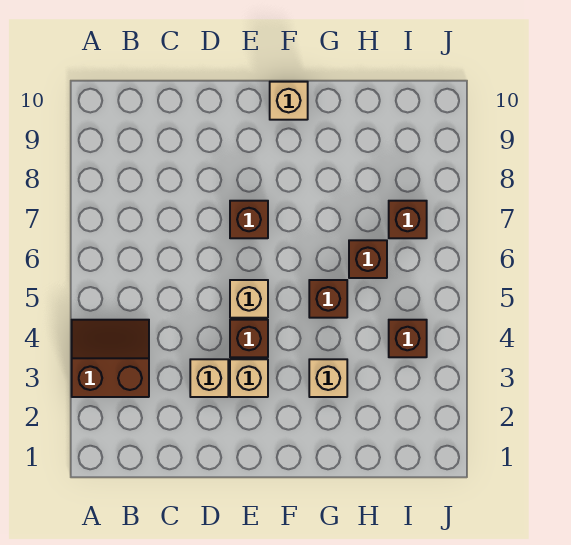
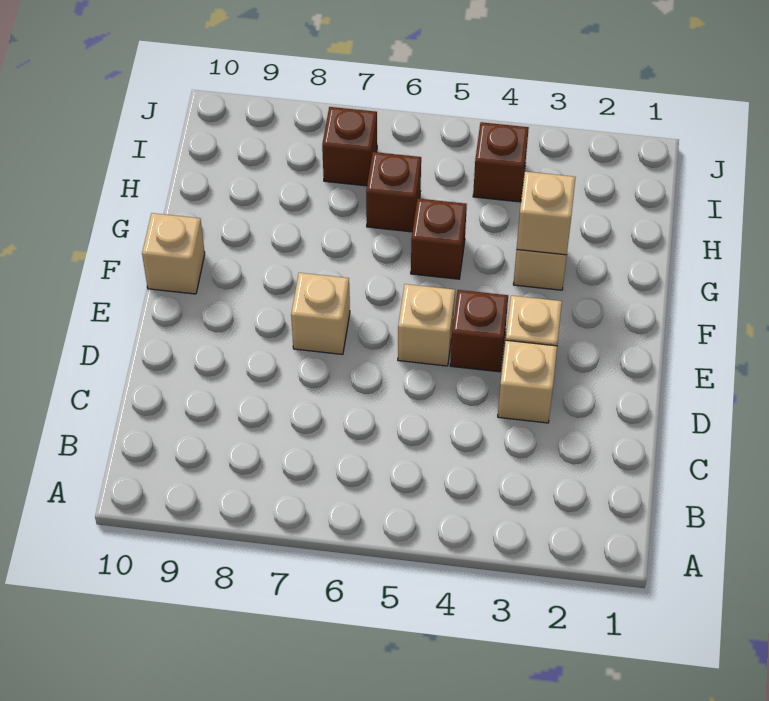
brown slope A3:B4 level 1 top 3 -> none
brown brick E7 level 1 -> tan brick E7 level 1
none -> tan brick G3 level 2

